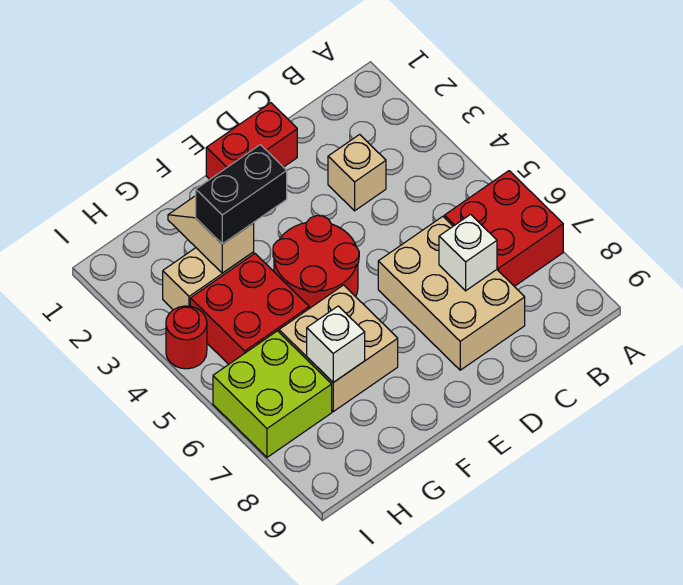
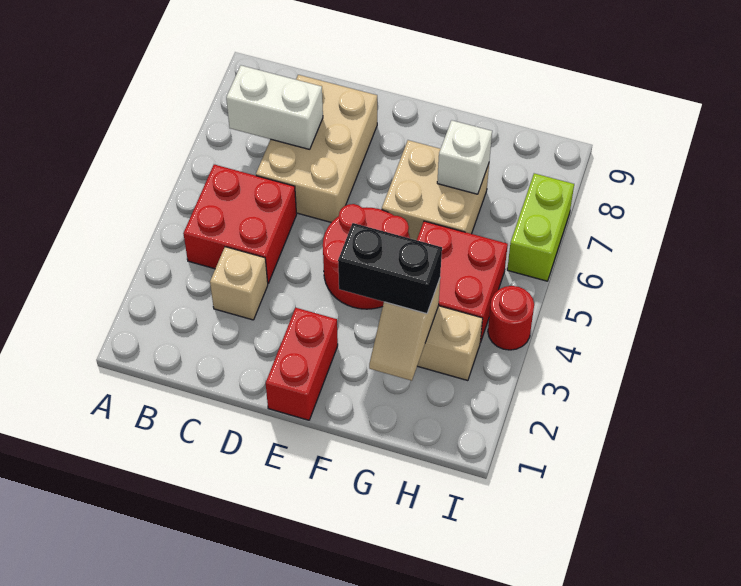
red brick A6:B7 level 1 -> red brick B4:C5 level 1
white brick C7 level 2 -> white brick B7:C7 level 2
red brick D1:E1 level 1 -> red brick E1:E2 level 1
lime brick H6:I7 level 1 -> lime brick I6:I7 level 1

